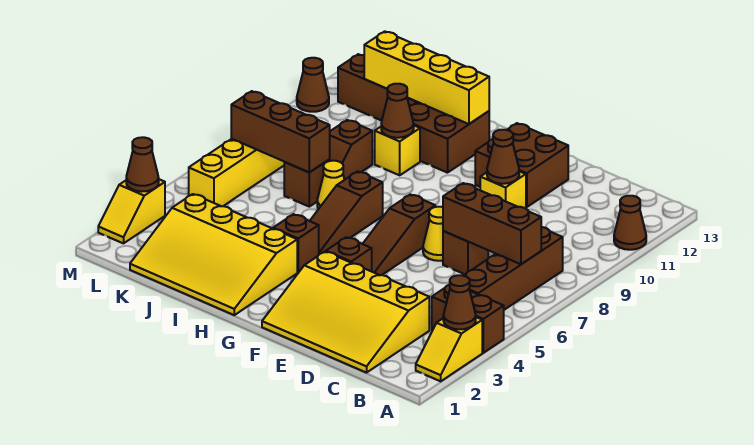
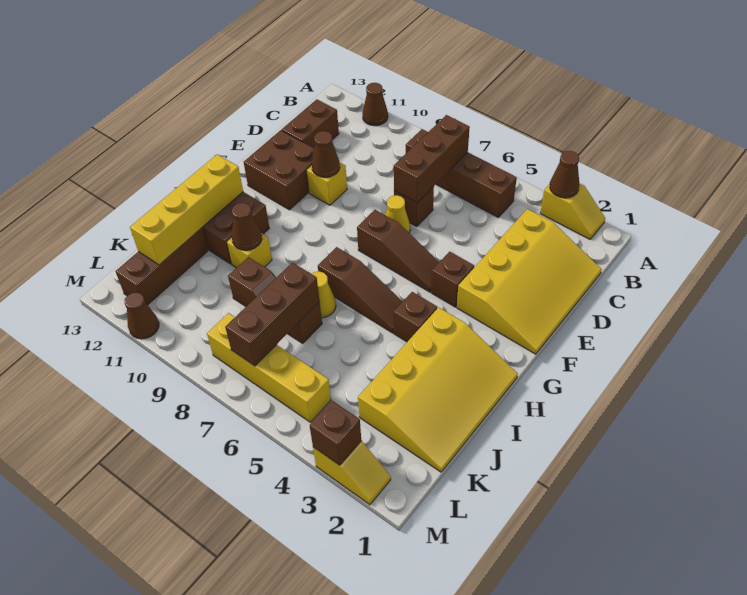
brown brick A4:B4 level 1 -> brown brick C12:D12 level 1
brown cone M3 level 2 -> brown brick M3 level 2

